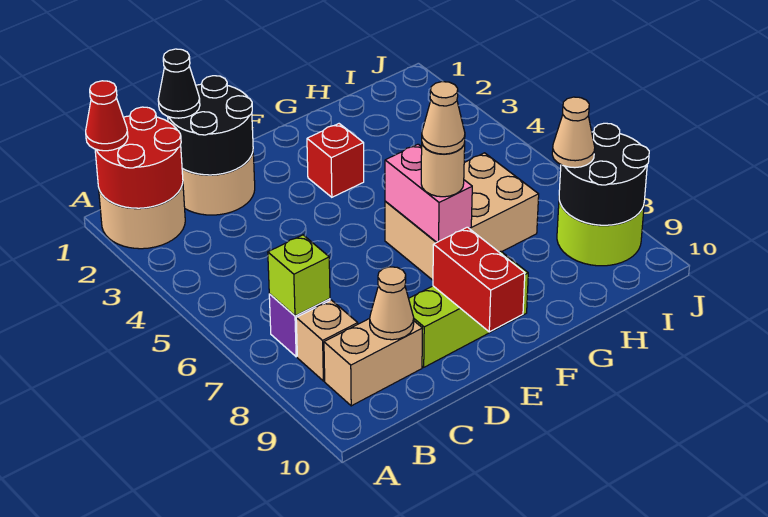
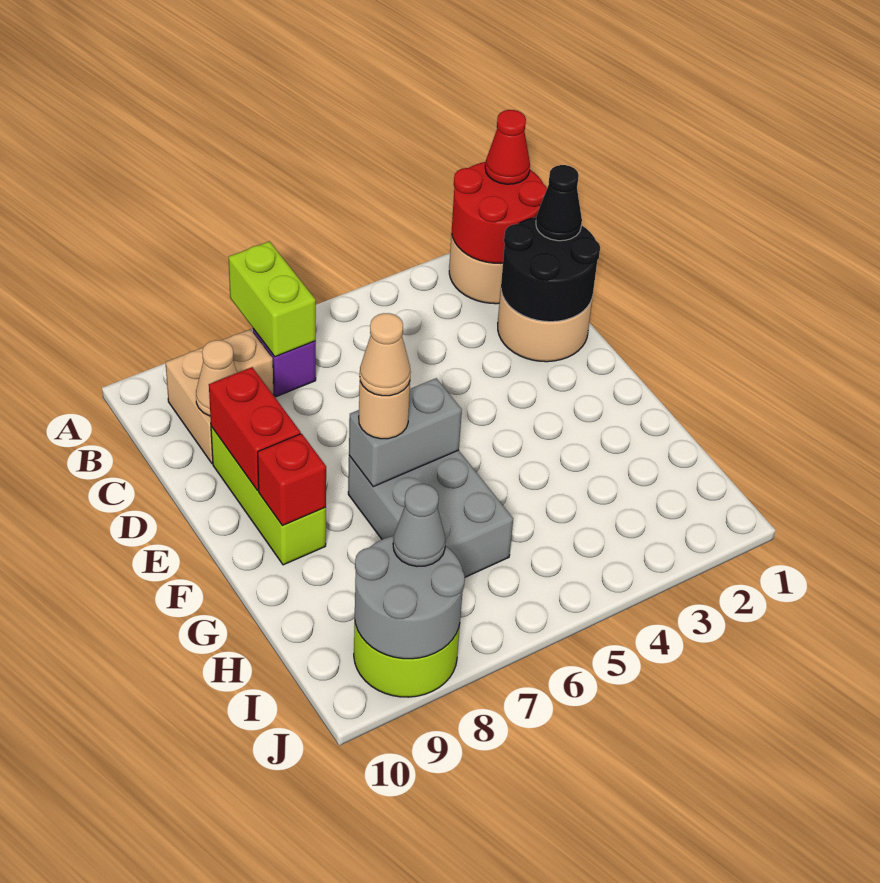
lime brick B7 level 2 -> lime brick A7:B7 level 2
red brick E9:E10 level 2 -> red brick D9:E9 level 2
red brick F3 level 1 -> red brick F9 level 2
tan brick F6:H7 level 1 -> grey brick F6:H7 level 1
pink brick F6:F7 level 2 -> grey brick F6:F7 level 2
black round brick I8:J9 level 2 -> grey round brick I8:J9 level 2
tan cone I8 level 3 -> grey cone I8 level 3

